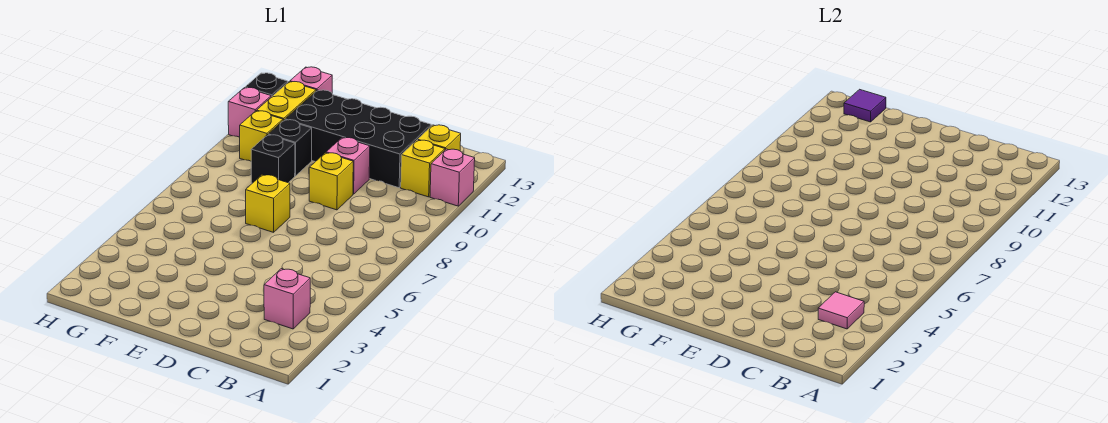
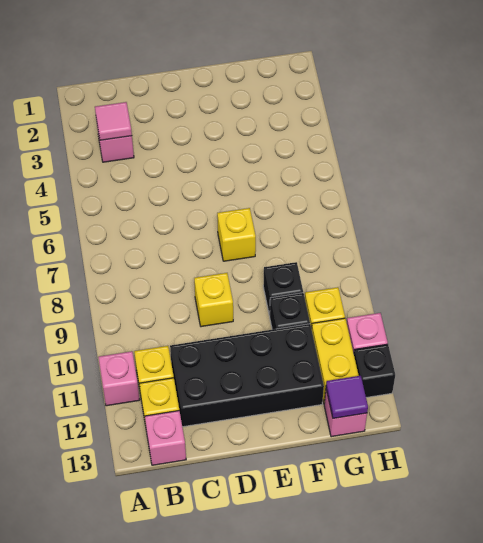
pink brick D10 level 1 -> pink brick B13 level 1

